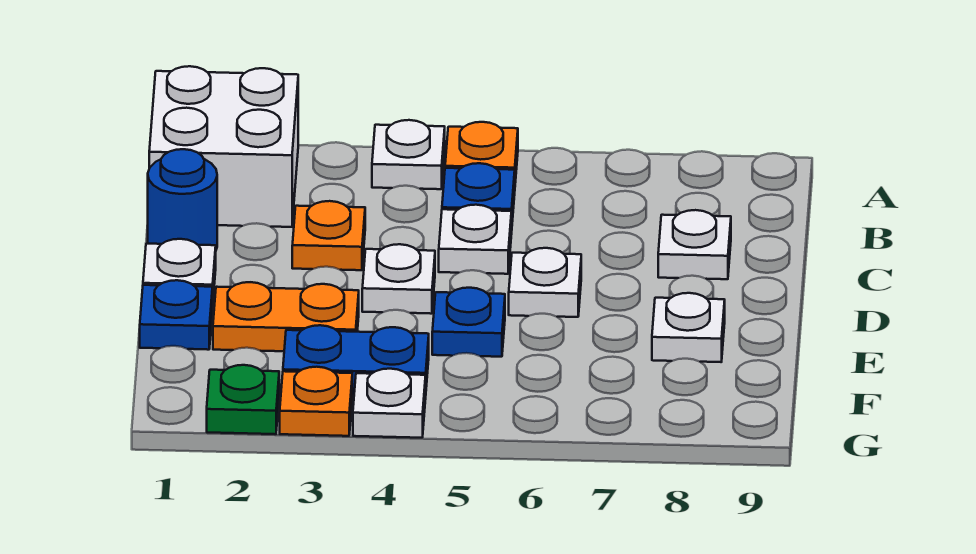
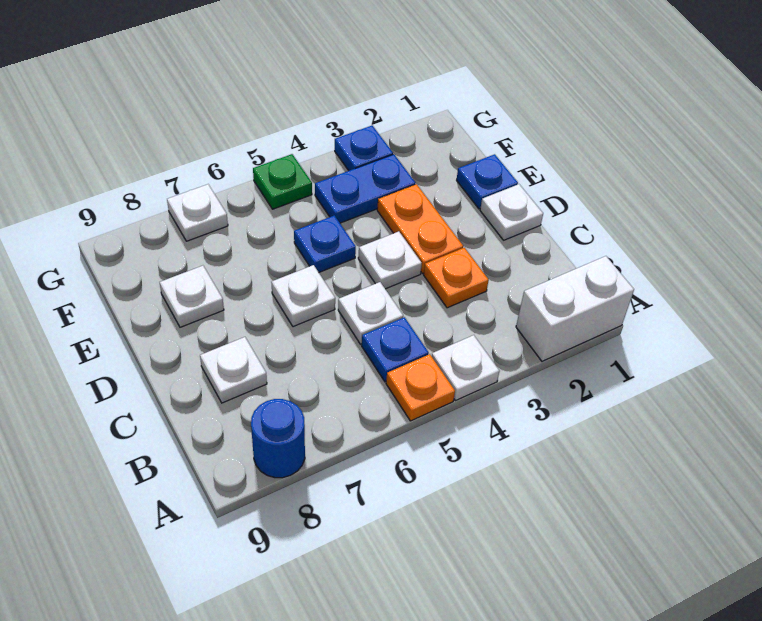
white brick A1:B2 level 1 -> white brick A1:A2 level 1
blue round brick C1 level 1 -> blue round brick A8 level 1
orange plate E2:E3 level 1 -> orange plate D3:E3 level 1
green plate G2 level 1 -> green plate G5 level 1
orange plate G3 level 1 -> blue plate G3 level 1
white plate G4 level 1 -> white plate G7 level 1

